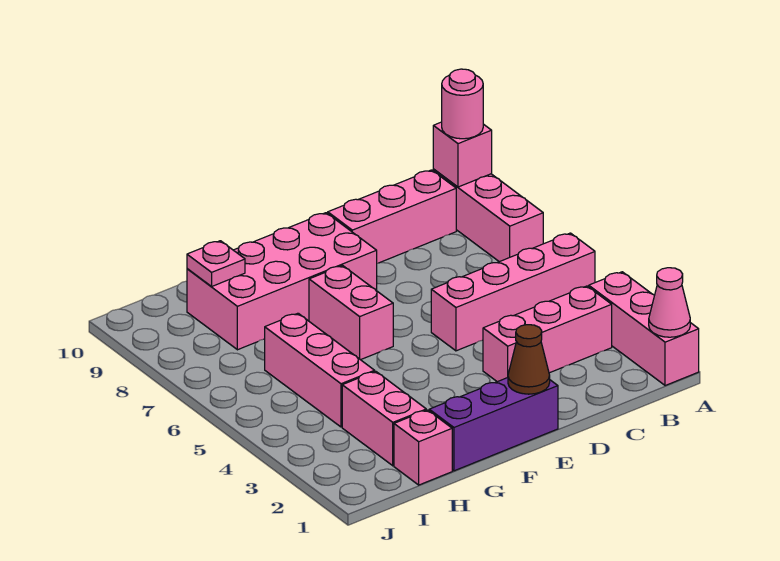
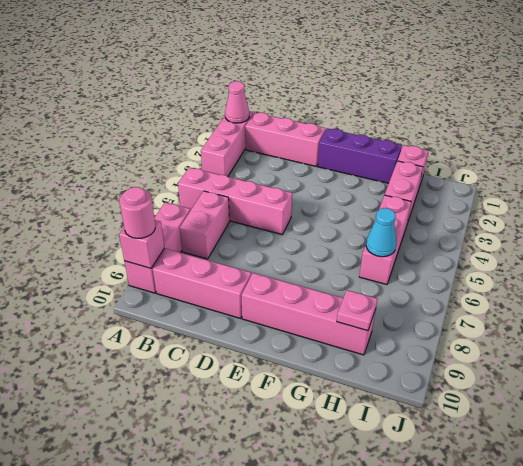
pink brick B3:D3 level 1 -> pink brick B1:D1 level 1
brown cone E1 level 2 -> none
pink brick E8:H9 level 1 -> pink brick E9:H9 level 1
pink brick F6:F7 level 1 -> pink brick B6:B7 level 1
none -> cyan cone H6 level 2

